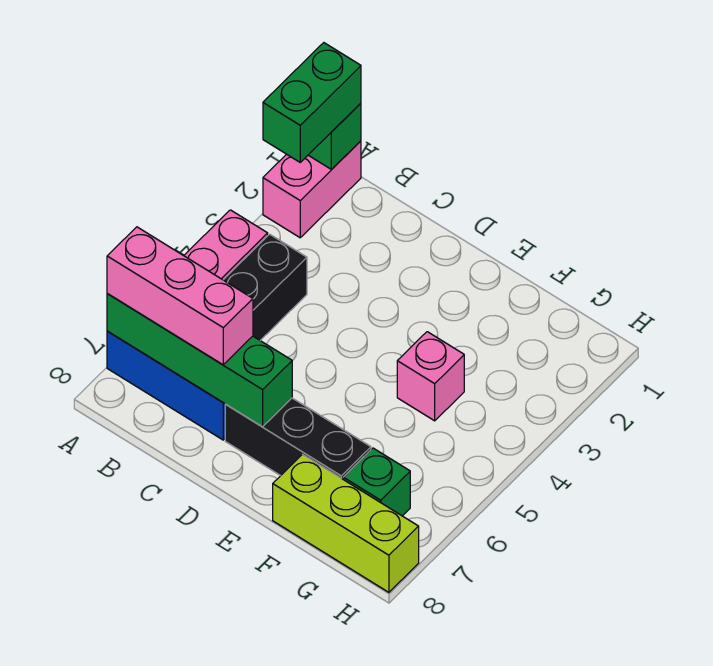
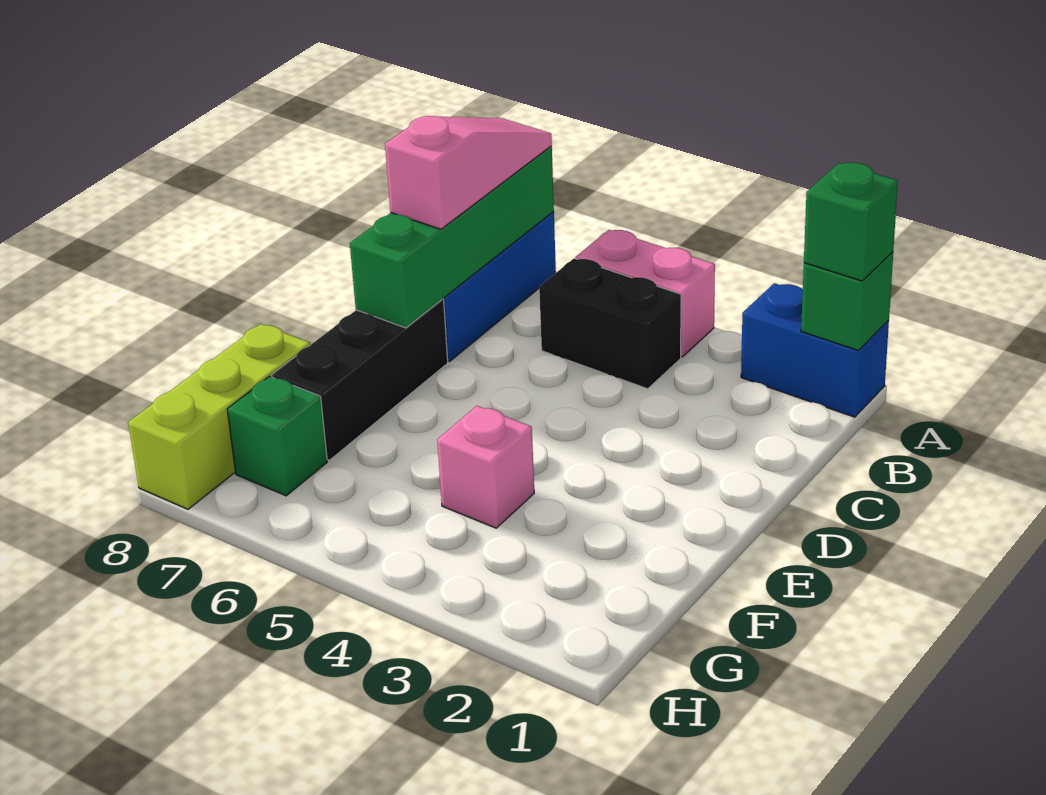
pink brick A1:A2 level 1 -> blue brick A1:A2 level 1
green brick A1:A2 level 3 -> green brick A1 level 3
pink brick A7:C7 level 3 -> pink slope A7:C7 level 3 top C

